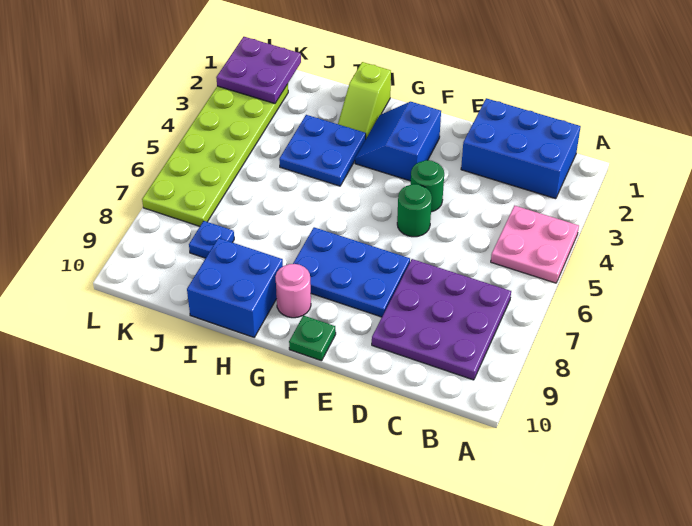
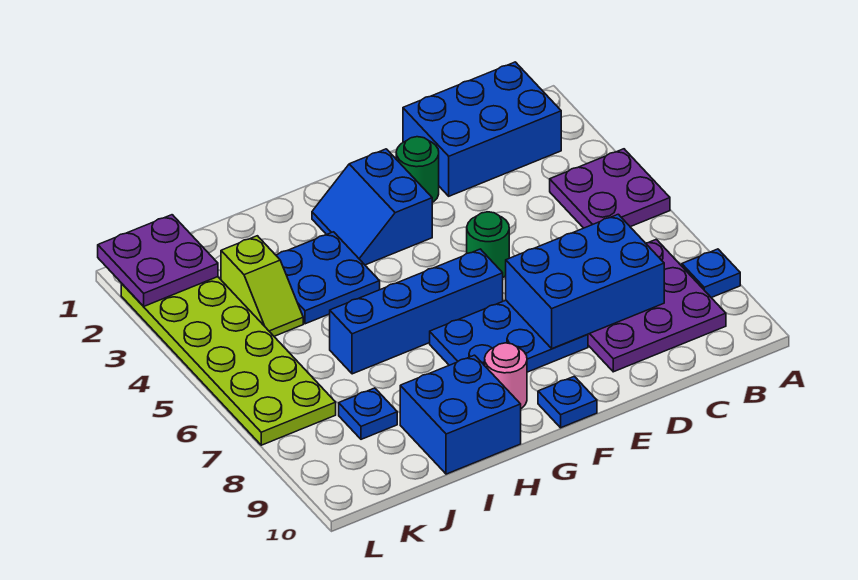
pink plate A4:B5 level 1 -> purple plate A4:B5 level 1
none -> blue plate A8 level 1
none -> blue brick C7:E8 level 2
green round brick E4 level 1 -> green round brick E2 level 1
none -> blue brick F6:I6 level 1
green plate F10 level 1 -> blue plate F10 level 1
lime slope H1:H2 level 1 top 1 -> lime slope J3:J4 level 1 top 3

